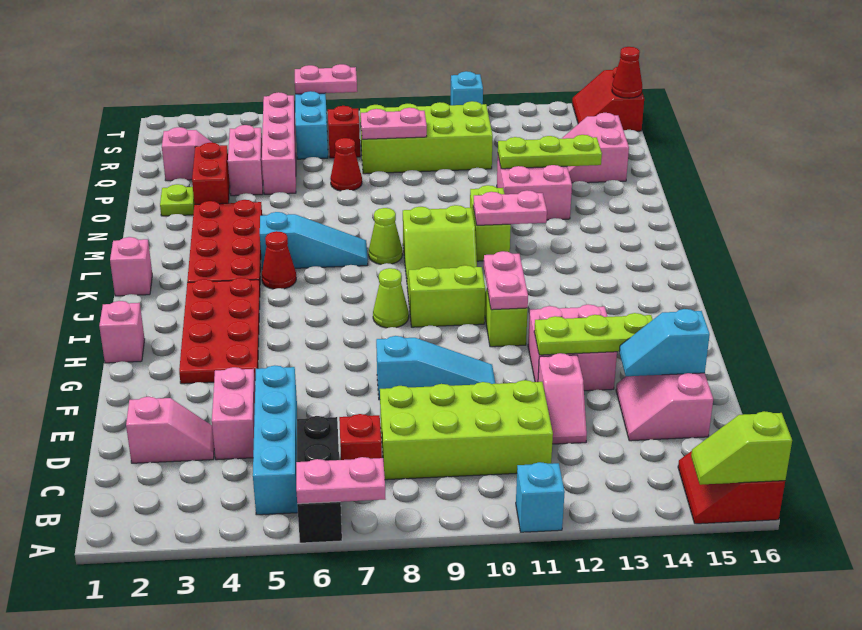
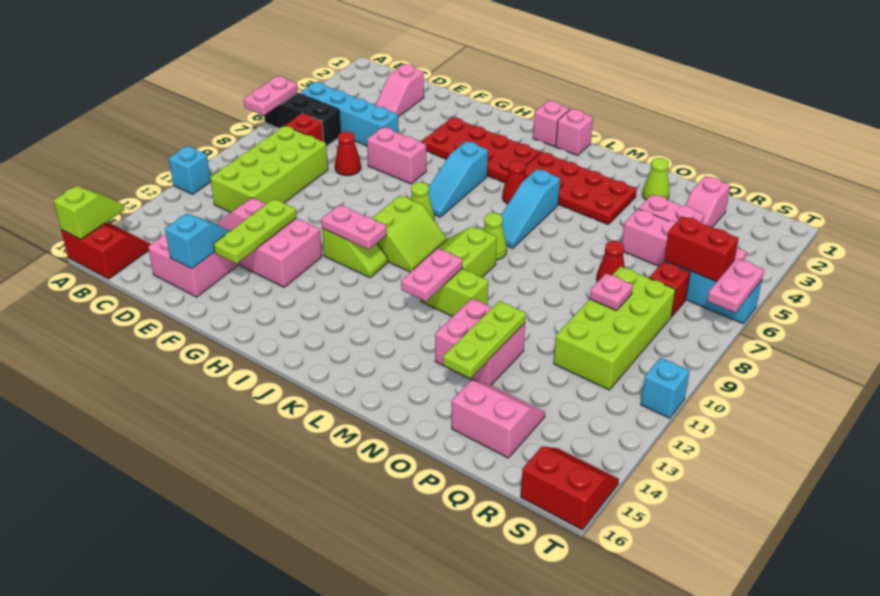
pink brick D4:E4 level 1 -> pink brick F6:G6 level 1
cyan slope F8:F10 level 1 top 8 -> cyan slope I5:I7 level 1 top 5
pink brick H1 level 1 -> pink brick J1 level 1
lime plate O2 level 1 -> lime cone O2 level 1
red brick O3:P3 level 1 -> red brick R6:S6 level 2
pink plate Q8:Q9 level 2 -> pink plate Q9 level 2
red cone S16 level 2 -> red cone E7 level 1

